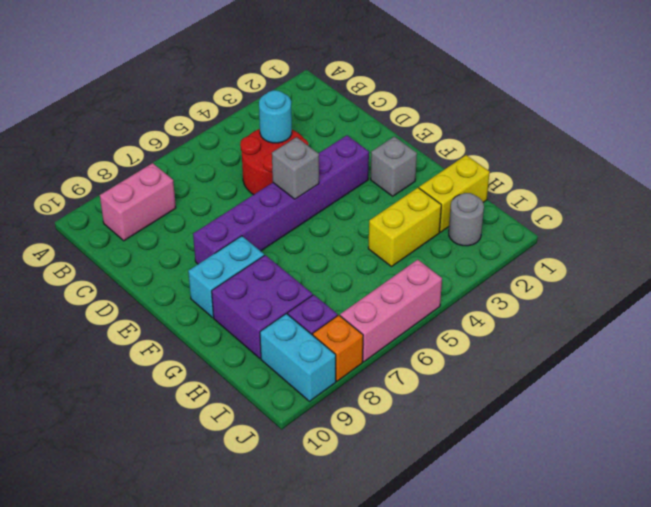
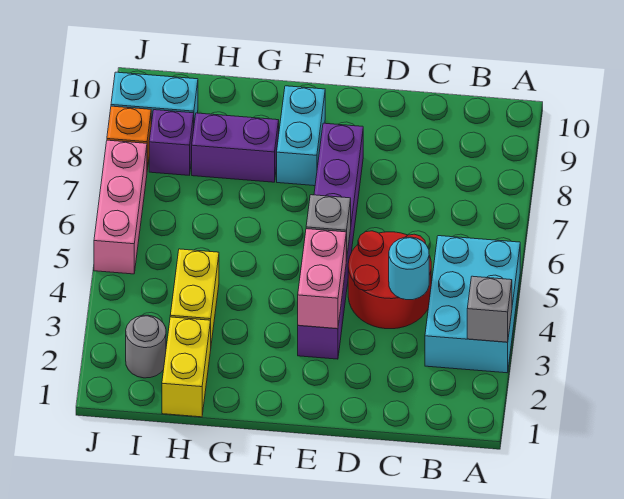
none -> cyan brick A3:B5 level 1
pink brick B8:B9 level 1 -> pink brick E3:E4 level 2
grey brick F2 level 1 -> grey brick A3 level 2
purple brick G8:H9 level 1 -> purple brick G8:H8 level 1

